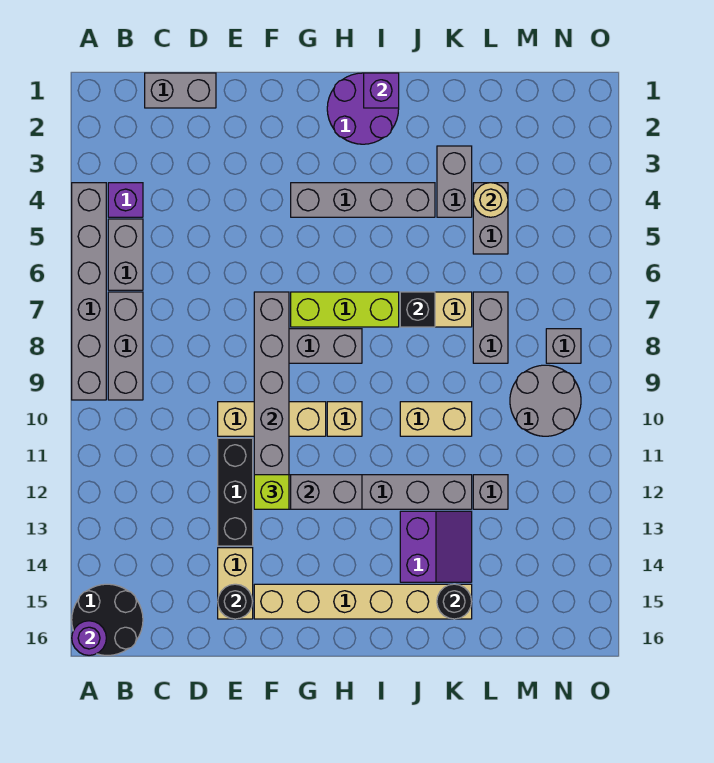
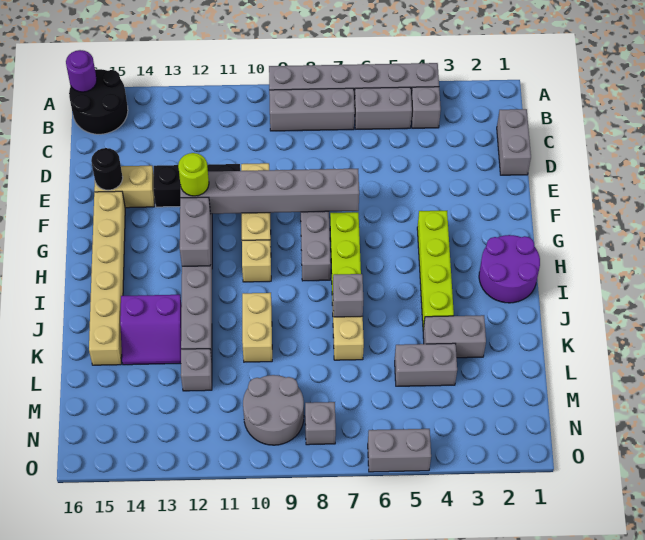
purple brick B4 level 1 -> grey brick B4 level 1
lime brick F12 level 3 -> lime round brick F12 level 3
grey brick G4:J4 level 1 -> lime brick G4:J4 level 1
purple brick I1 level 2 -> none
black brick J7 level 2 -> grey brick J7 level 2
black round brick K15 level 2 -> none
tan round brick L4 level 2 -> none
grey brick L7:L8 level 1 -> grey brick O5:O6 level 1

